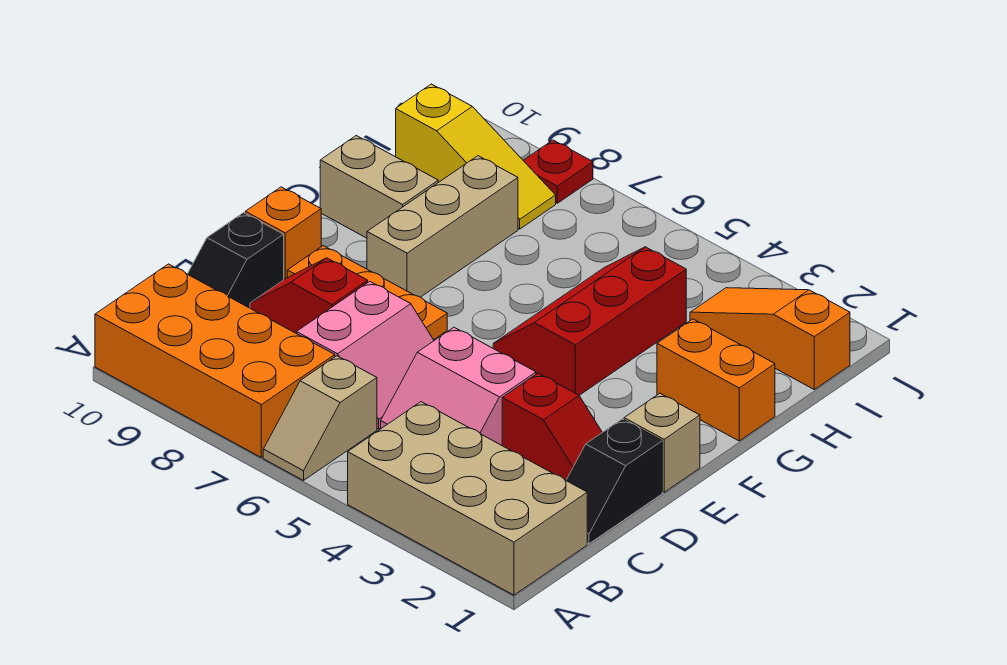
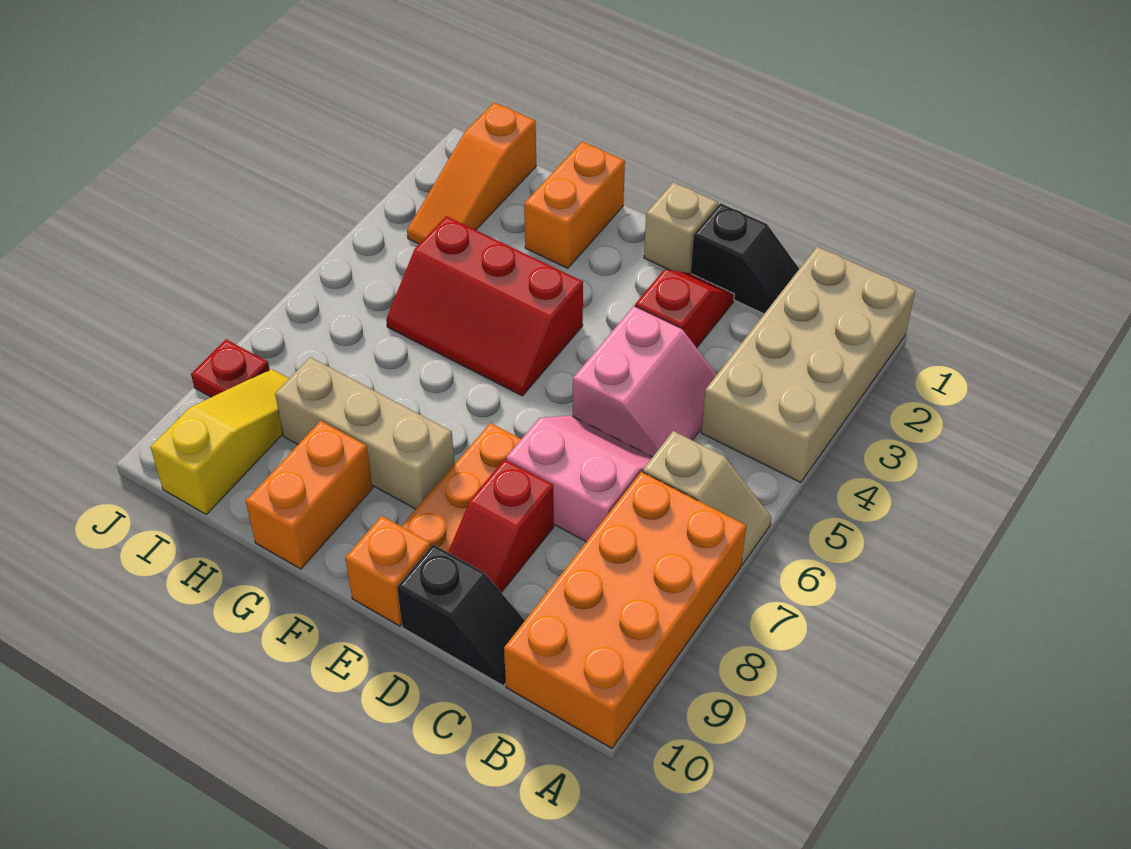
tan brick G9:G10 level 1 -> orange brick G9:G10 level 1

